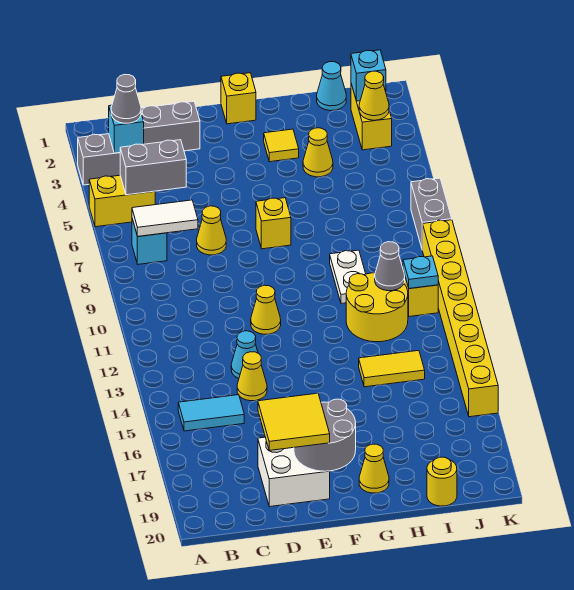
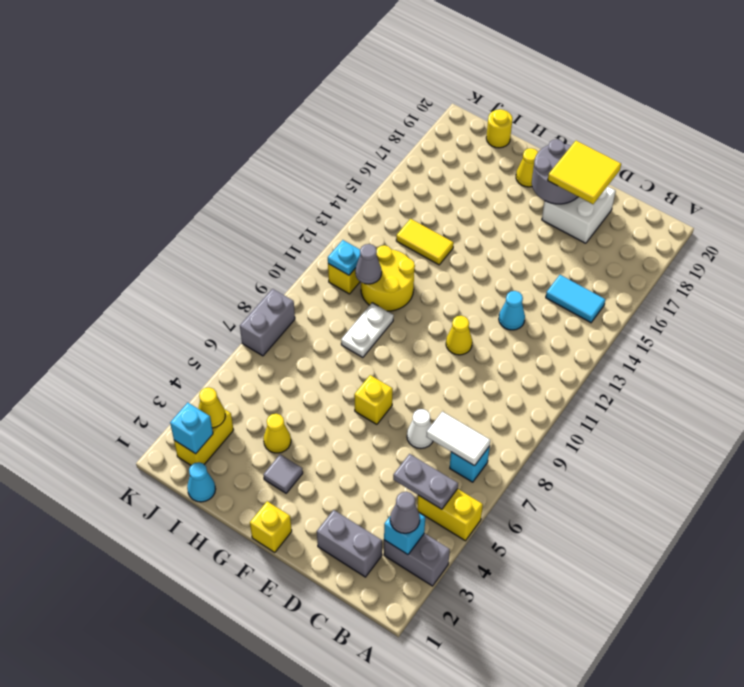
grey brick B5:C5 level 2 -> grey plate B5:C5 level 2
yellow cone D7 level 1 -> white cone D7 level 1
yellow cone D14 level 1 -> none
yellow tile G3 level 1 -> grey tile G3 level 1
yellow brick K9:K16 level 1 -> none

